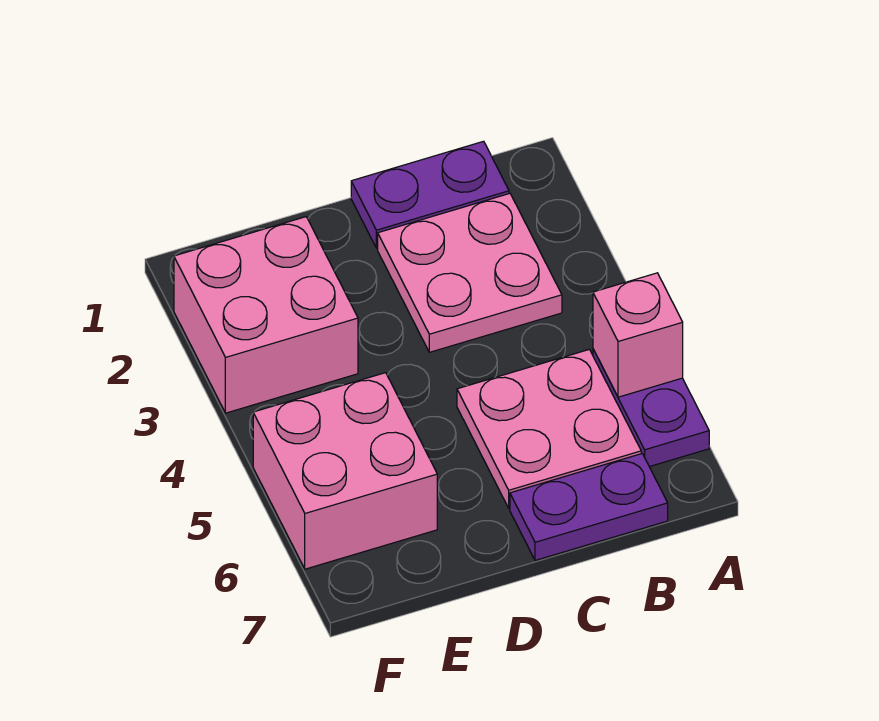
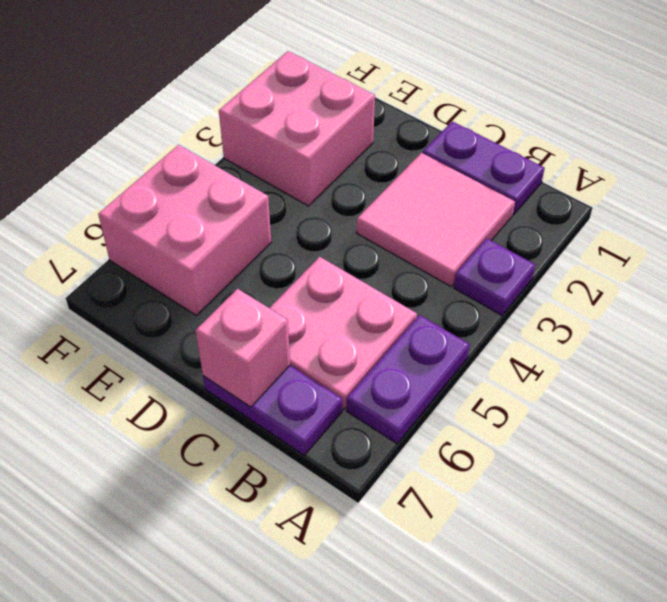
none -> purple plate A3 level 1
pink brick A5 level 2 -> pink brick C7 level 2
pink plate B2:C3 level 1 -> pink tile B2:C3 level 1

